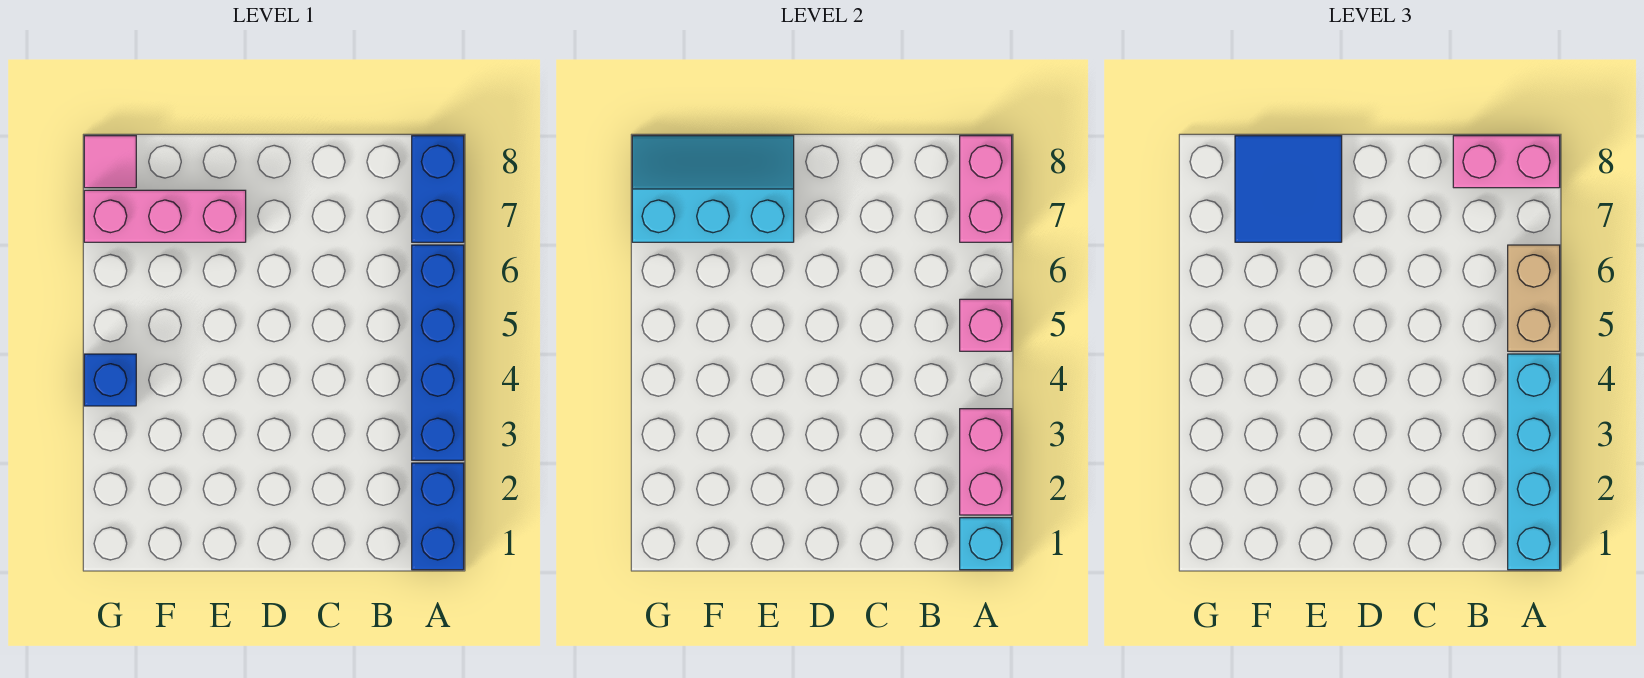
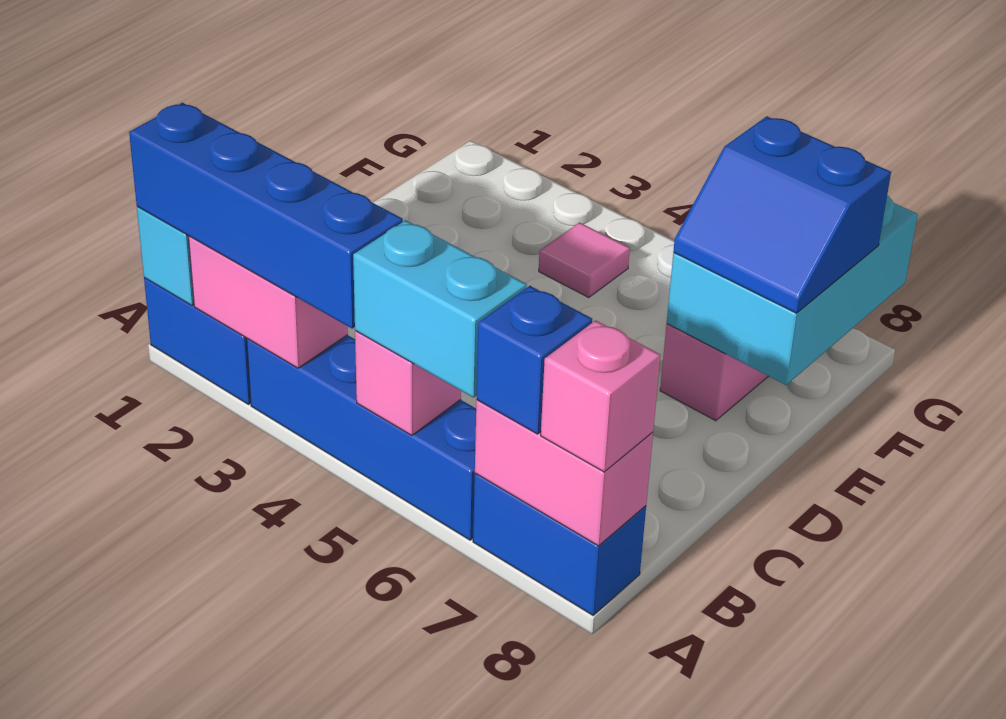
cyan brick A1:A4 level 3 -> blue brick A1:A4 level 3
tan brick A5:A6 level 3 -> cyan brick A5:A6 level 3
pink brick A8:B8 level 3 -> pink brick A8 level 3
cyan slope E7:G8 level 2 top 7 -> cyan brick E7:G8 level 2
blue tile E7:F8 level 3 -> blue slope E7:F8 level 3 top F
blue brick G4 level 1 -> blue brick A7 level 3
pink tile G8 level 1 -> pink tile F4 level 1

